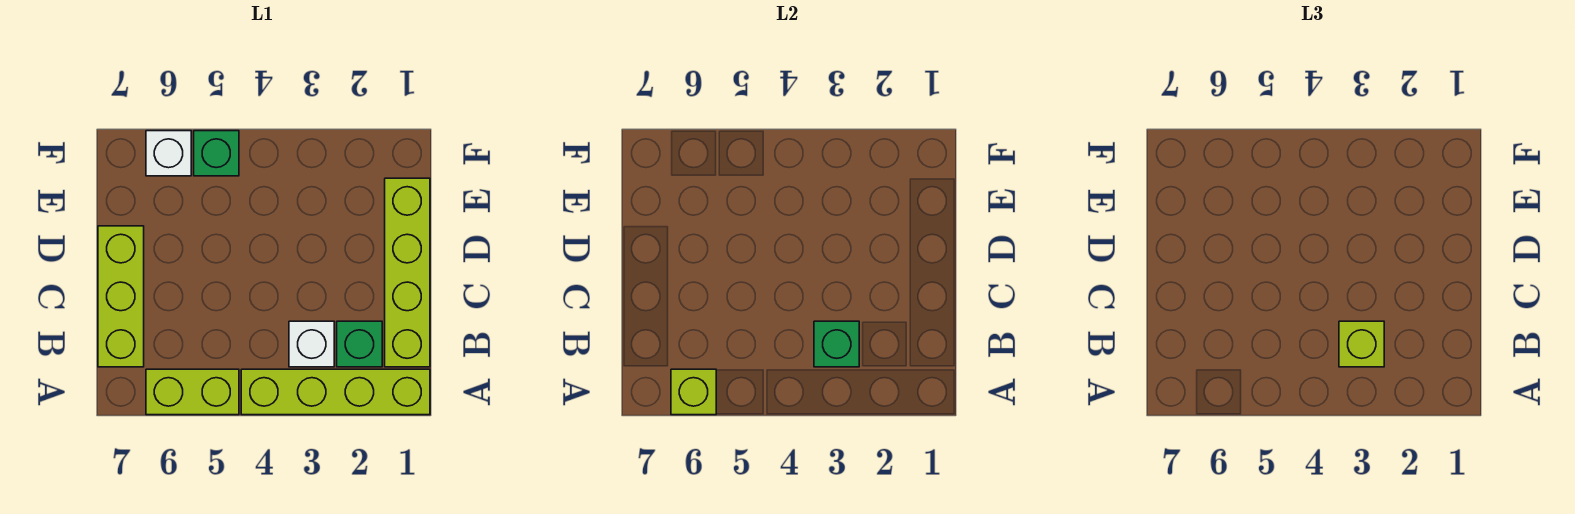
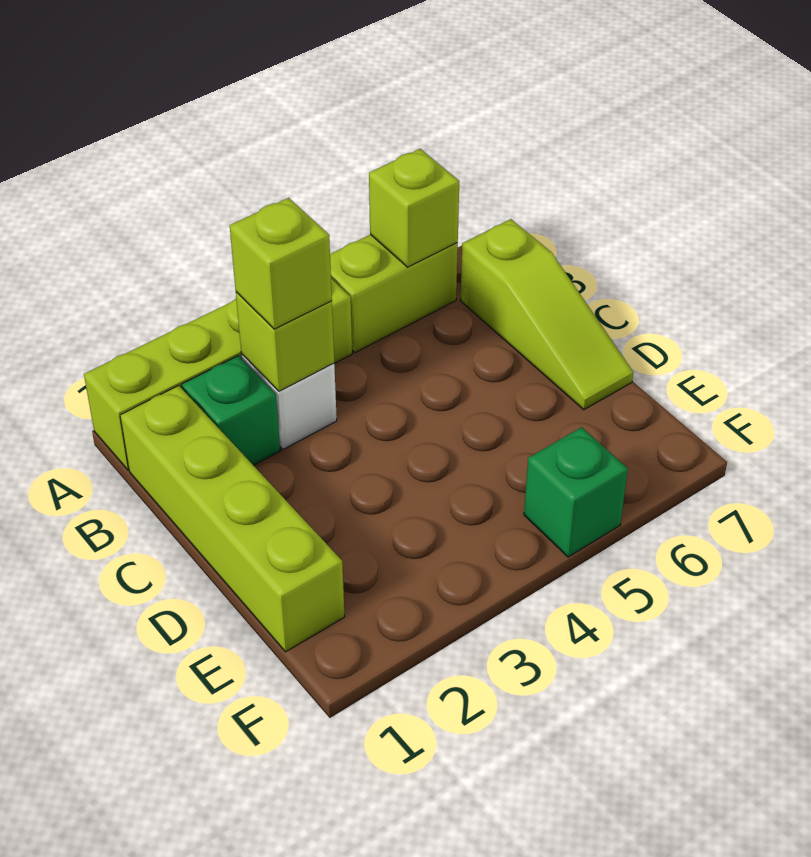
green brick B3 level 2 -> lime brick B3 level 2
lime brick B7:D7 level 1 -> lime slope B7:D7 level 1 top B
white brick F6 level 1 -> none

